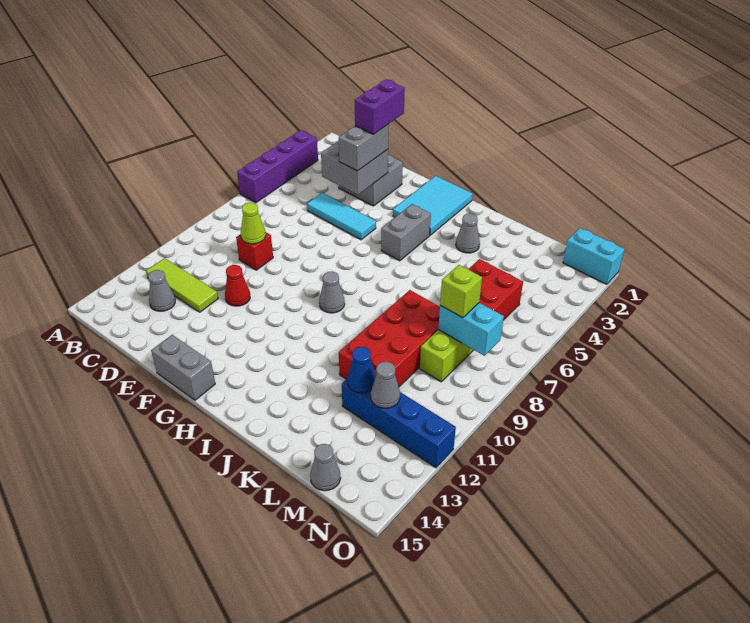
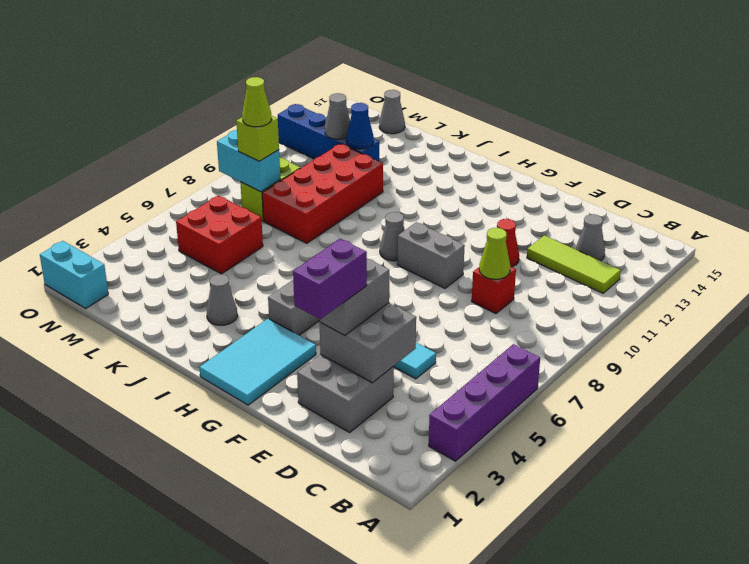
grey brick F15:G15 level 1 -> grey brick F9:G9 level 1
none -> lime cone M8 level 4

